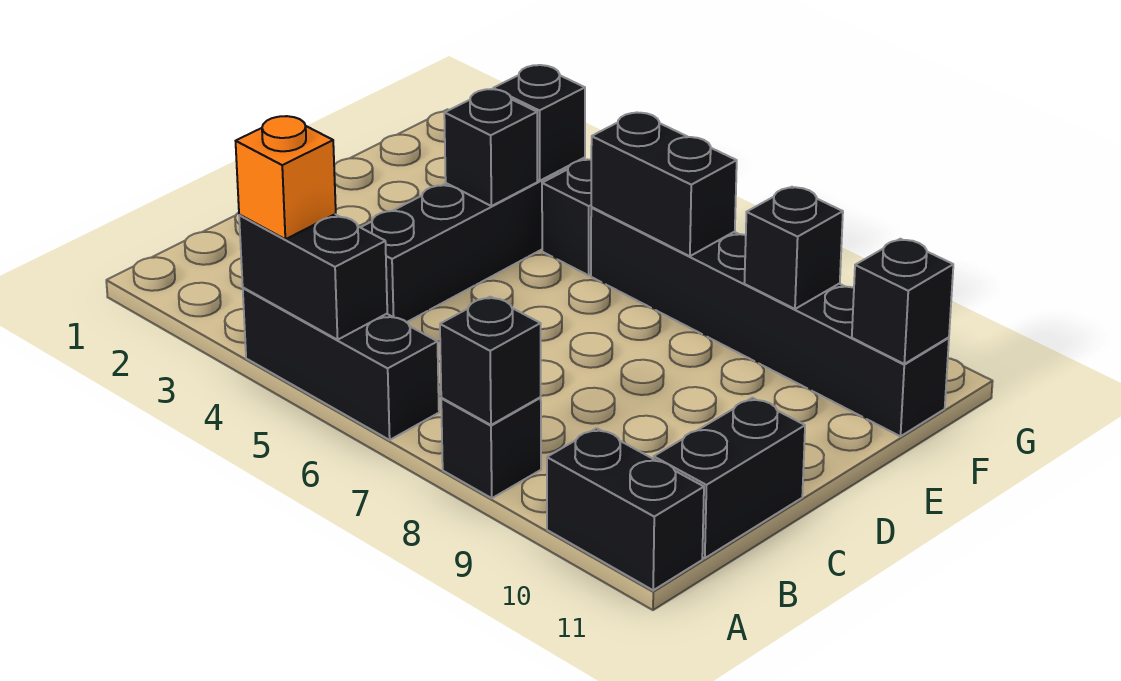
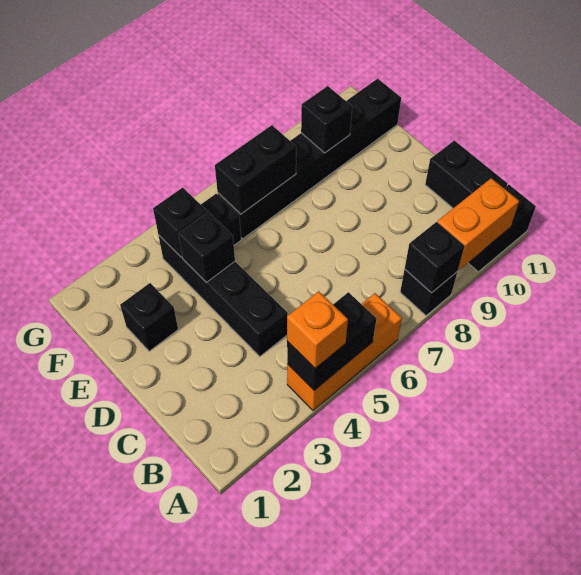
black brick A4:A6 level 1 -> orange brick A4:A6 level 1
none -> orange brick A9:A10 level 2
black brick F11 level 2 -> black brick E2 level 1

